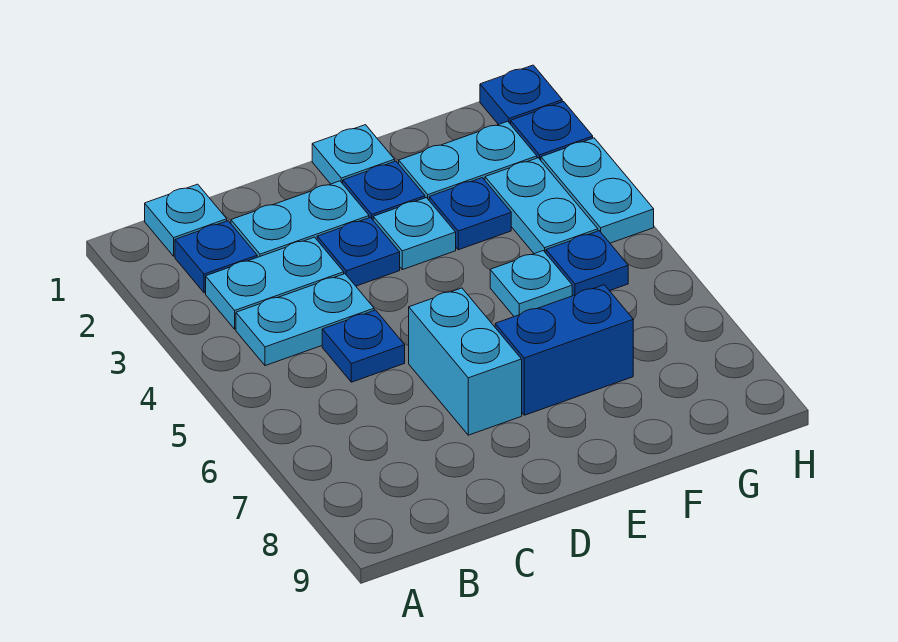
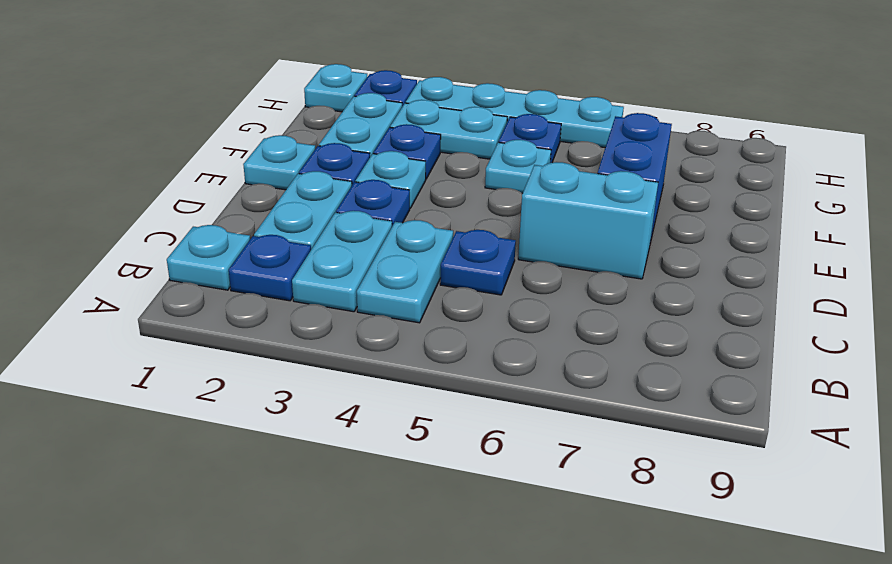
blue plate H1 level 1 -> cyan plate H1 level 1
cyan plate H3:H4 level 1 -> cyan plate H3:H6 level 1

